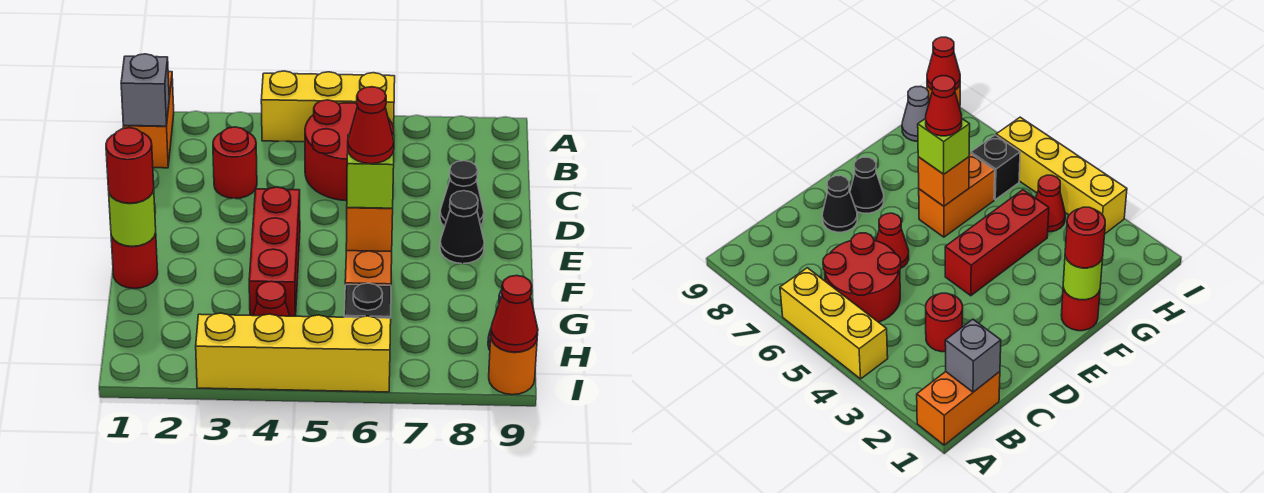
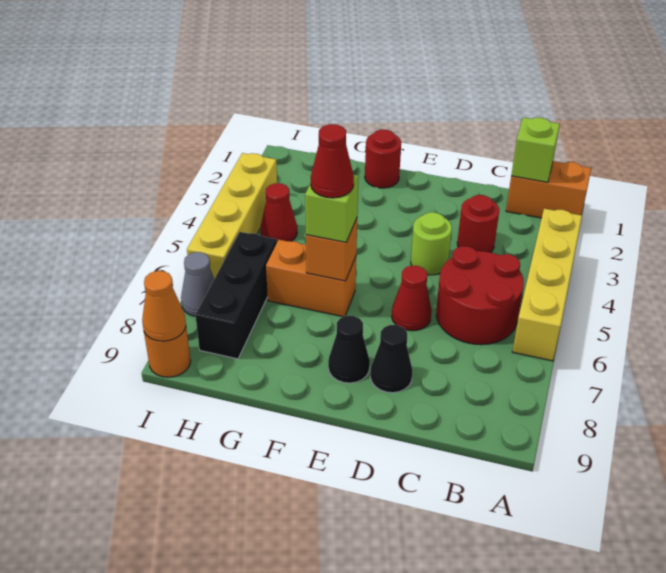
yellow brick A4:A6 level 1 -> yellow brick A3:A6 level 1
grey brick B1 level 2 -> lime brick B1 level 2
red brick E4:G4 level 1 -> none
lime round brick F1 level 2 -> lime round brick D4 level 1
red round brick F1 level 3 -> none
black brick H6 level 1 -> black brick H6:H8 level 1
grey cone H9 level 1 -> grey cone I7 level 1
red cone I9 level 2 -> orange cone I9 level 2

